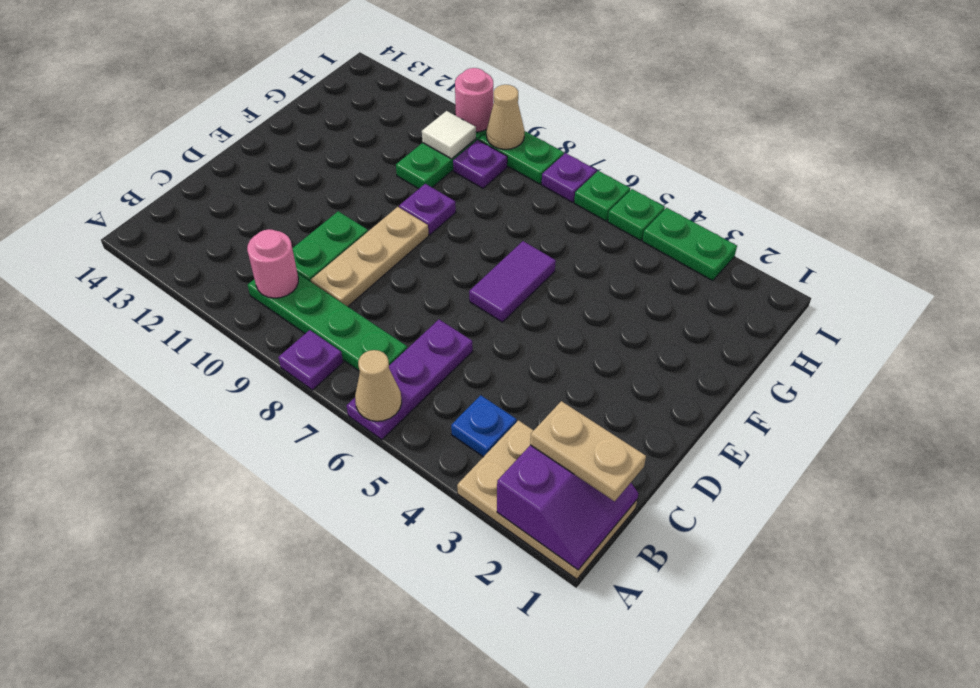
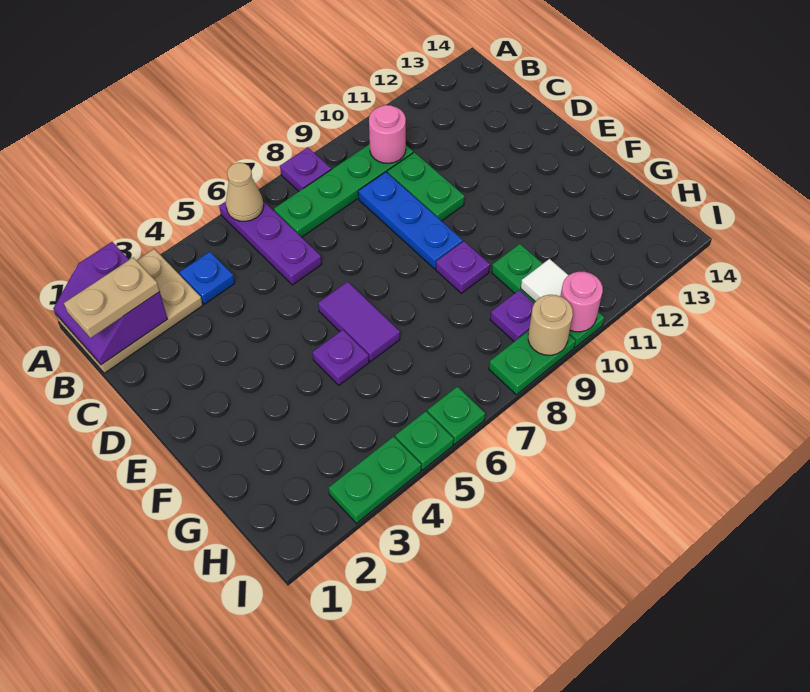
tan plate C9:E9 level 1 -> blue plate C9:E9 level 1
purple plate I7 level 1 -> purple plate F5 level 1
tan cone I9 level 2 -> tan round brick I9 level 2

